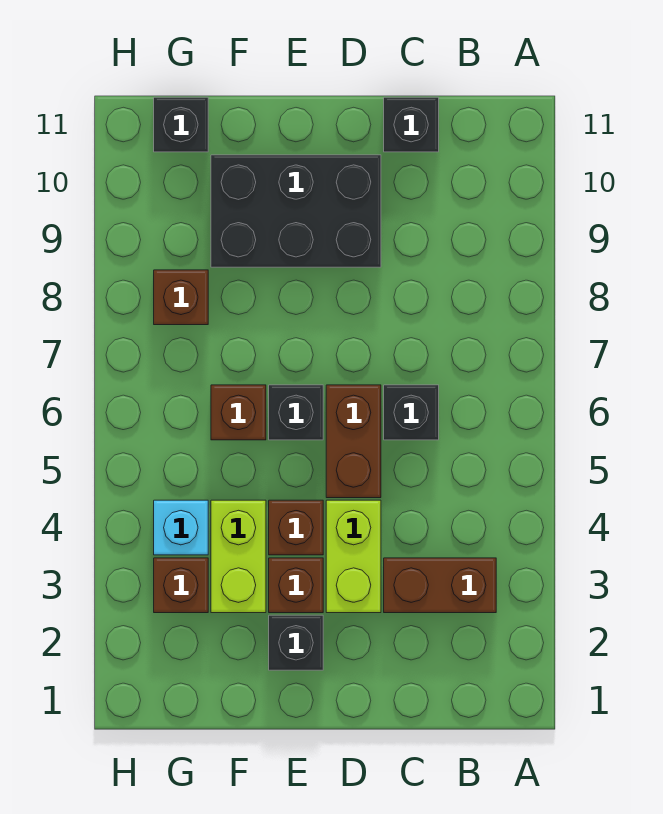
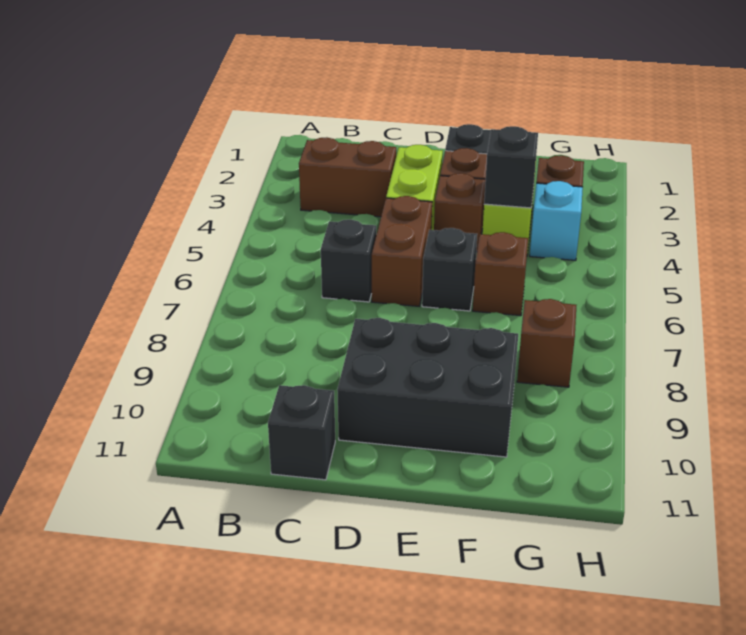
black brick G11 level 1 -> black brick F4 level 2

